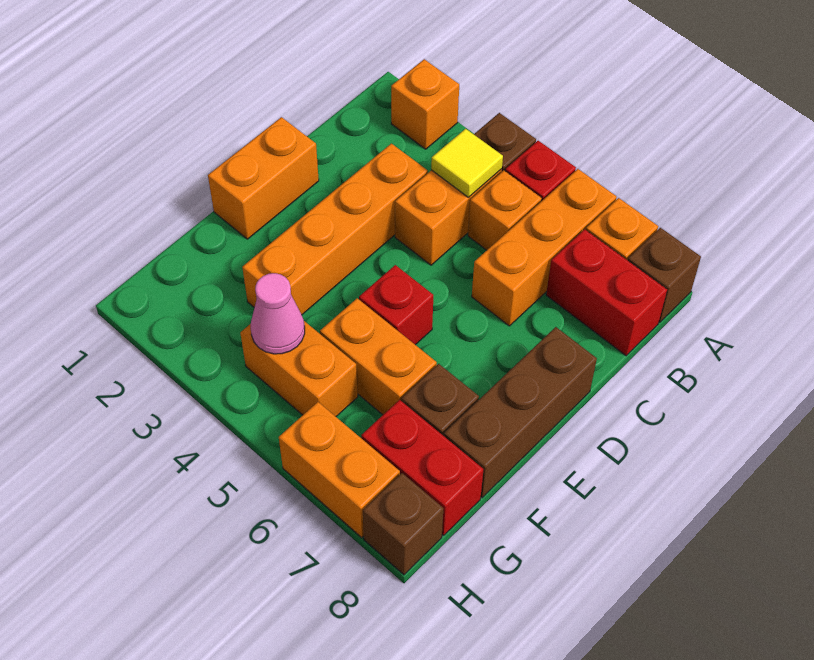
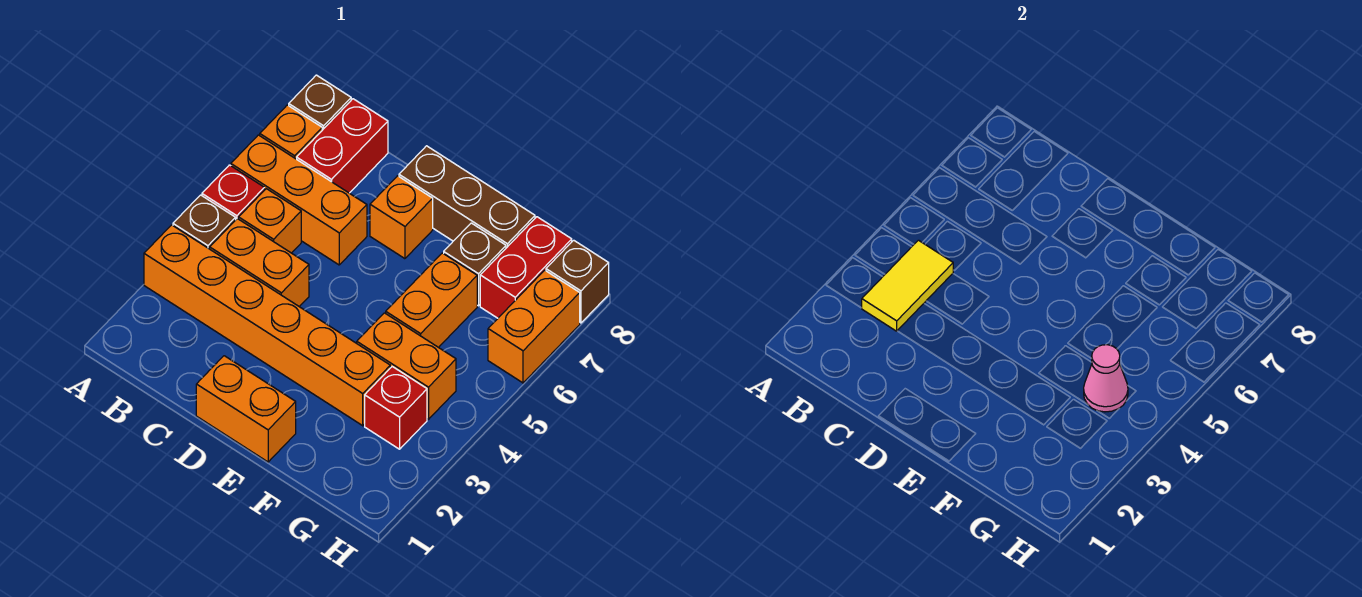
orange brick A2 level 1 -> orange brick D7 level 1
yellow tile B4 level 2 -> yellow tile B3:B4 level 2
orange brick C3:F3 level 1 -> orange brick A3:F3 level 1
red brick E5 level 1 -> red brick G3 level 1
orange brick G4:G5 level 1 -> orange brick F4:G4 level 1

